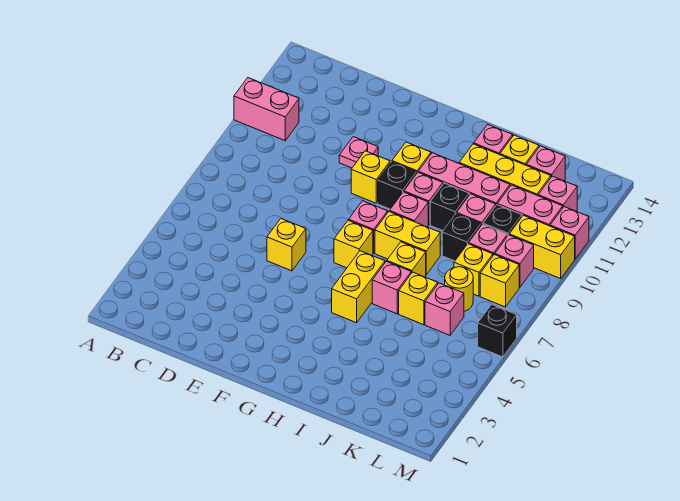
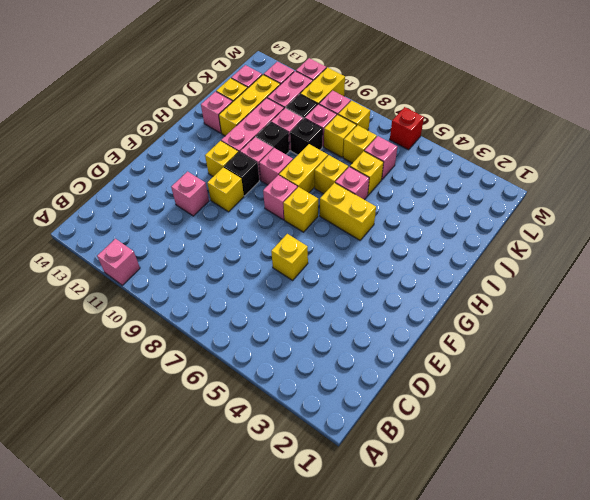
pink brick A11:B11 level 1 -> pink brick A11 level 1
pink plate E11 level 1 -> pink brick E11 level 1
yellow round brick K7 level 1 -> yellow brick K7 level 1
black brick M6 level 1 -> red brick M6 level 1

